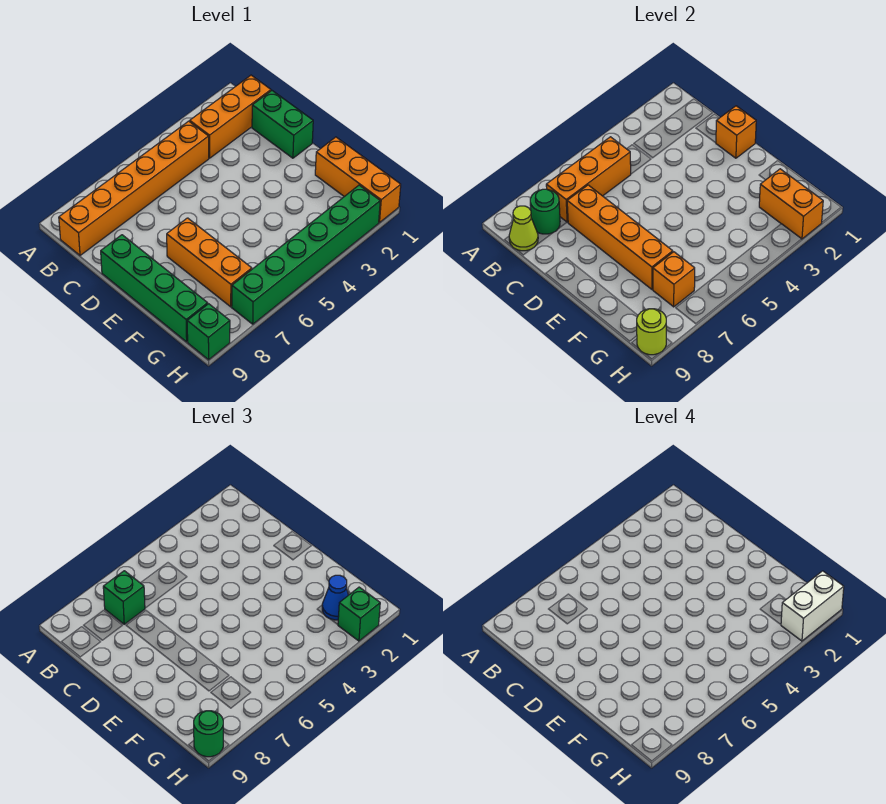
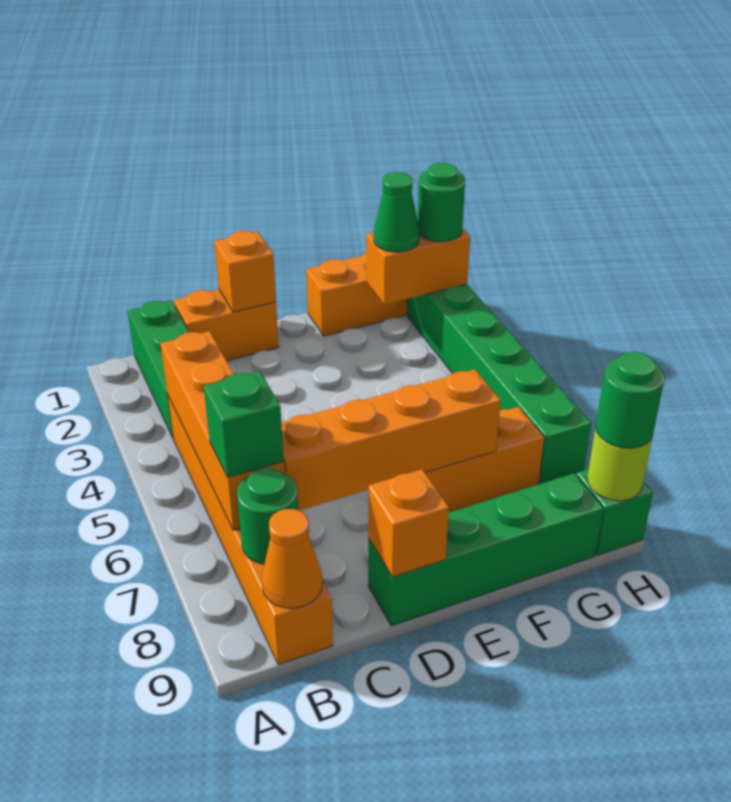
orange brick B1:B3 level 1 -> green brick B1:B3 level 1
orange brick B5:B7 level 2 -> orange brick B4:B7 level 2
lime cone B9 level 2 -> orange cone B9 level 2
green brick C1:D1 level 1 -> orange brick C1:D1 level 1
blue cone G2 level 3 -> green cone G2 level 3
orange brick G7 level 2 -> orange brick D9 level 2
white brick H1:H2 level 4 -> none
green brick H2 level 3 -> green round brick H2 level 3

